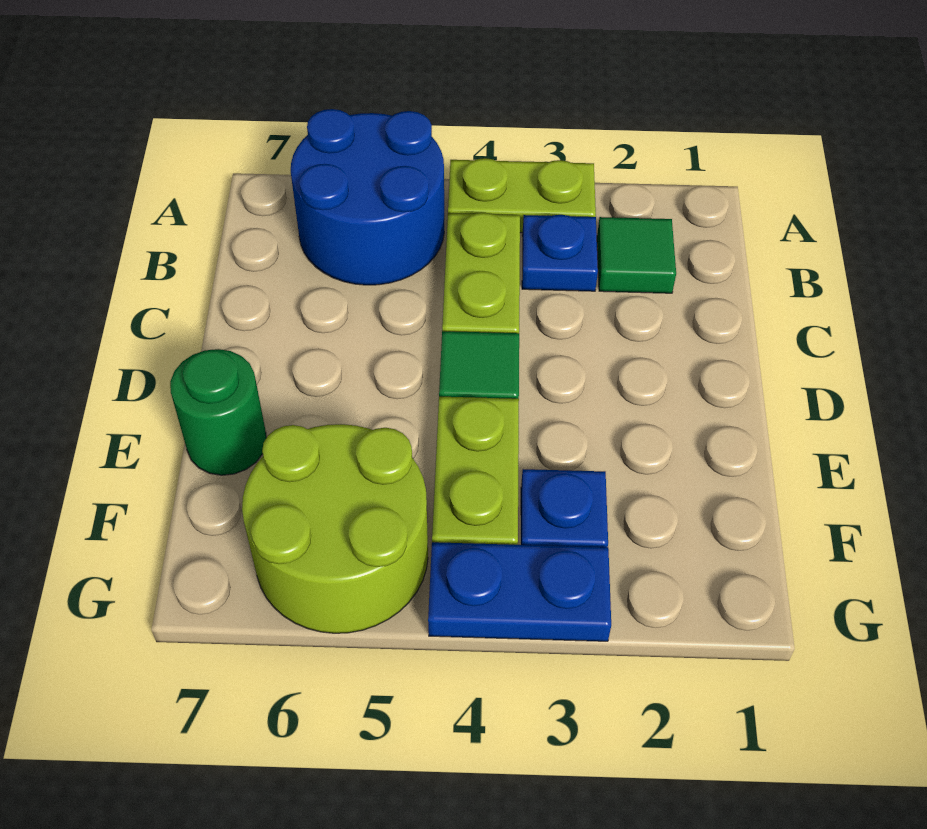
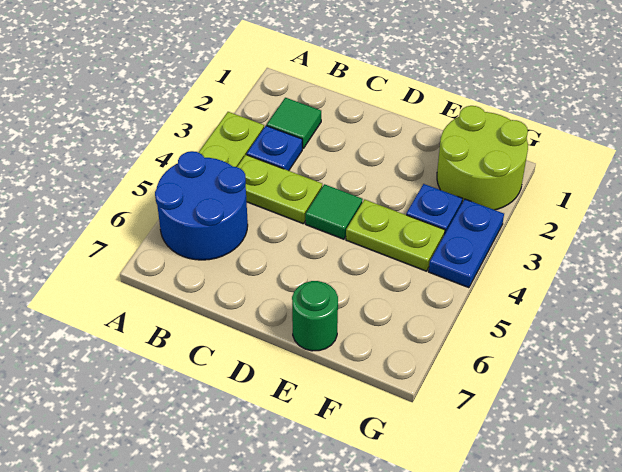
lime round brick F5:G6 level 1 -> lime round brick F1:G2 level 1

